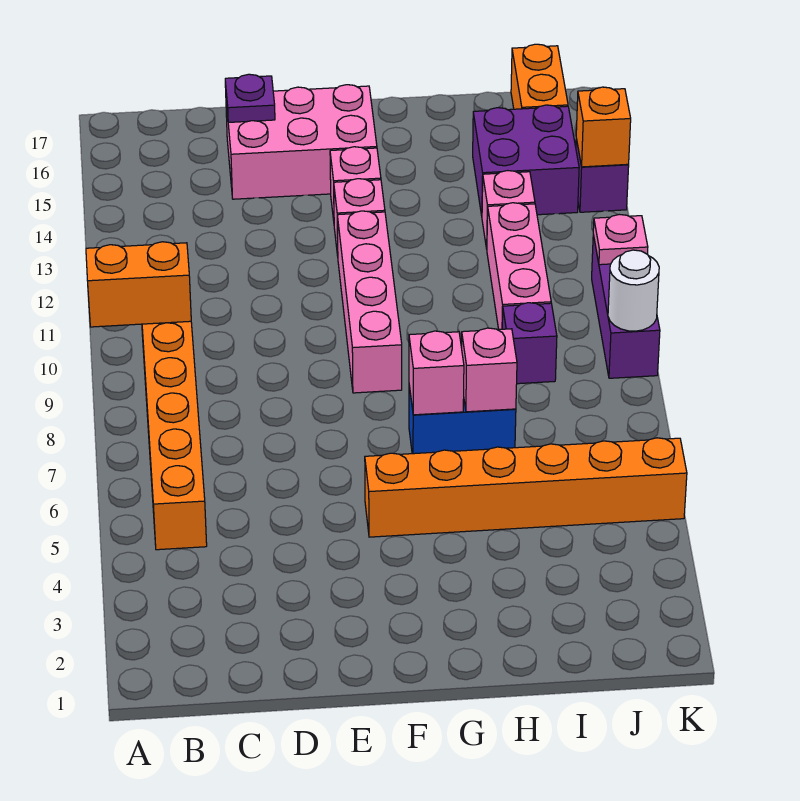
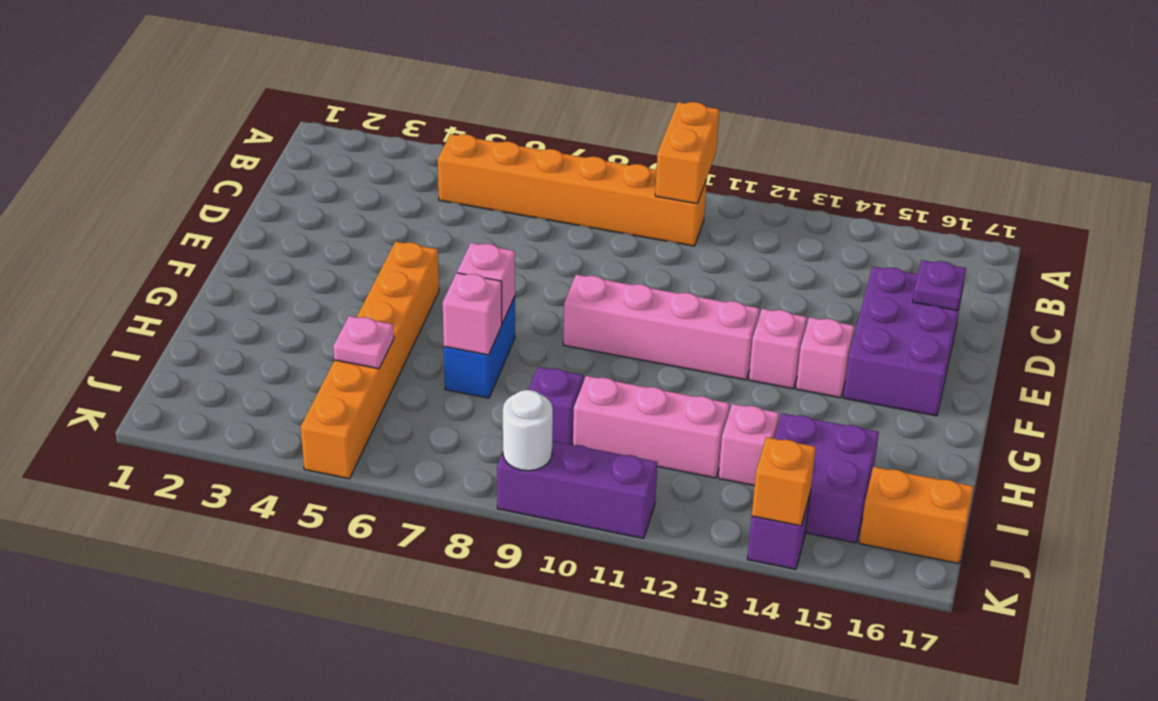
pink brick D15:F16 level 1 -> purple brick D15:F16 level 1
pink plate K11 level 2 -> pink plate I5 level 2

